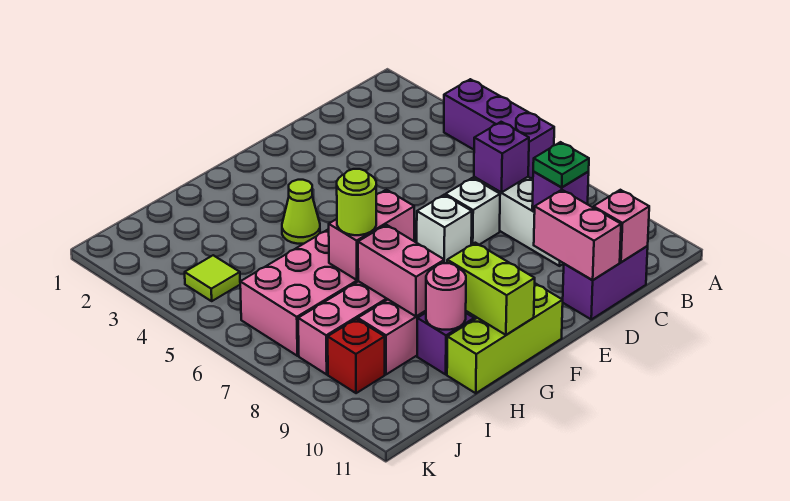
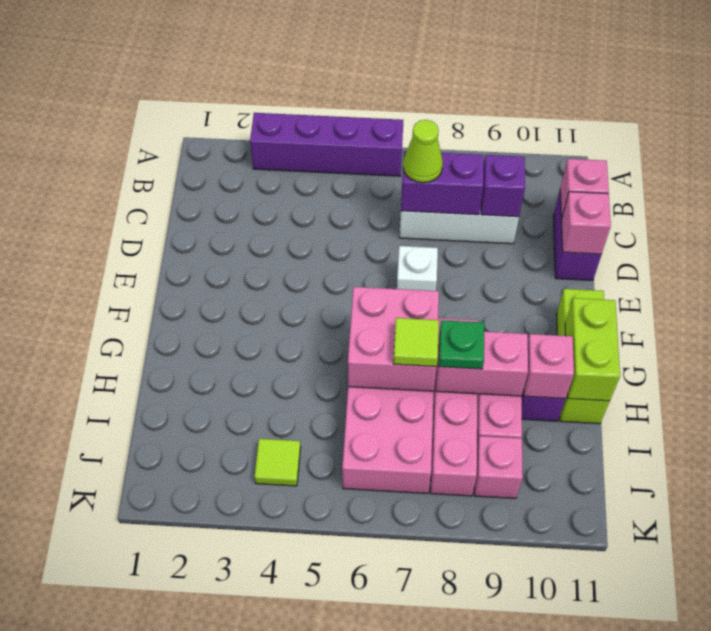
purple brick A4:A6 level 1 -> purple brick A3:A6 level 1
purple brick C7 level 2 -> purple brick C7:C8 level 2
green plate C9 level 3 -> green plate H8 level 3
white brick D7 level 1 -> none
pink brick D10:D11 level 2 -> pink brick D11 level 2
lime cone G4 level 1 -> lime cone C7 level 3
pink brick G7:H7 level 2 -> pink brick G6:H7 level 2
lime brick G10:G11 level 2 -> lime brick G11:H11 level 2
lime round brick H7 level 3 -> lime tile H7 level 3
pink round brick H10 level 2 -> pink brick H10 level 2
red brick J9 level 1 -> pink brick J9 level 1

